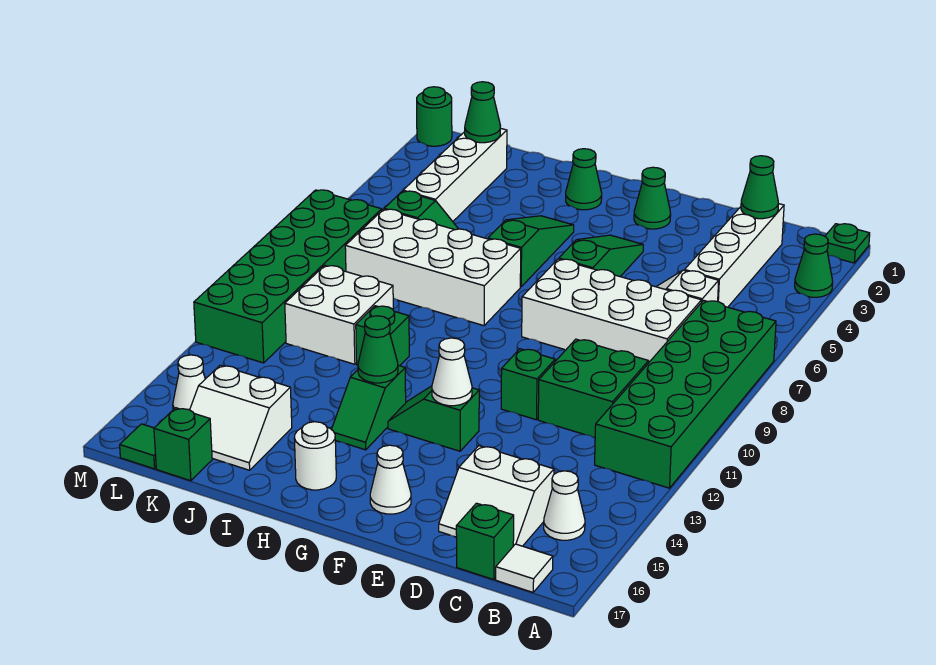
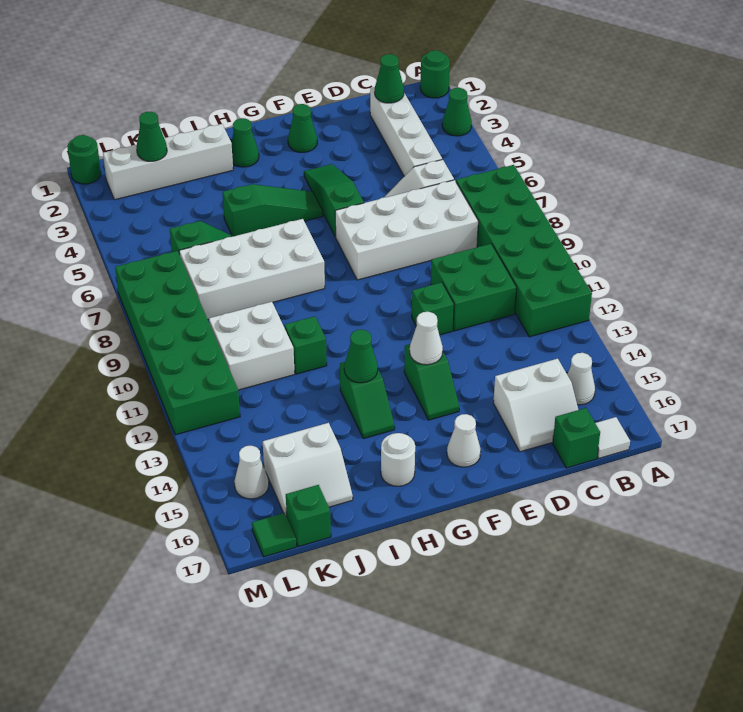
green plate A1 level 1 -> green round brick A1 level 1
green slope F13:G13 level 1 top F -> green slope F13:F14 level 1 top 13
green slope H4:H6 level 1 top 6 -> green slope G5:I5 level 1 top I
white brick K2:K5 level 1 -> white brick I2:L2 level 1

